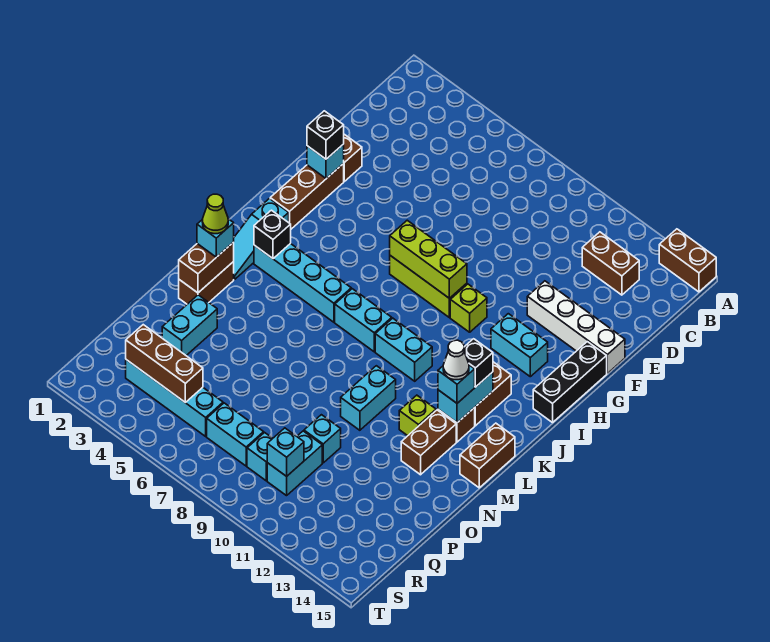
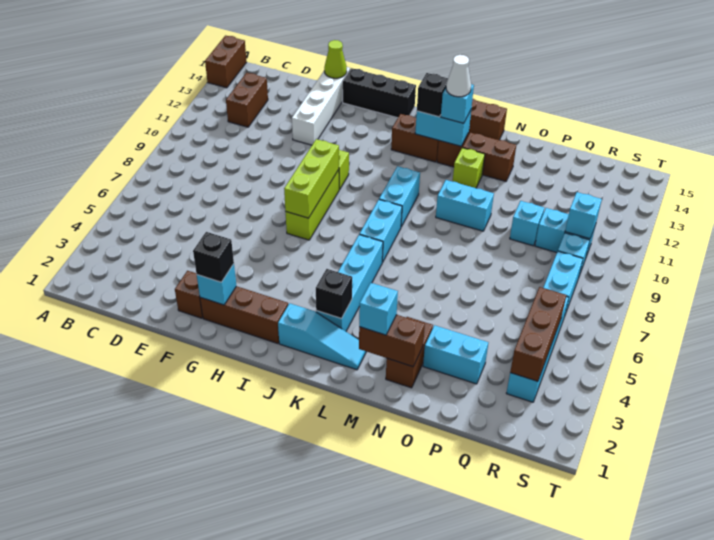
cyan brick H12:H13 level 1 -> none
brown brick M2:N2 level 1 -> brown brick N2:N3 level 1
lime cone M2 level 4 -> lime cone F15 level 2

